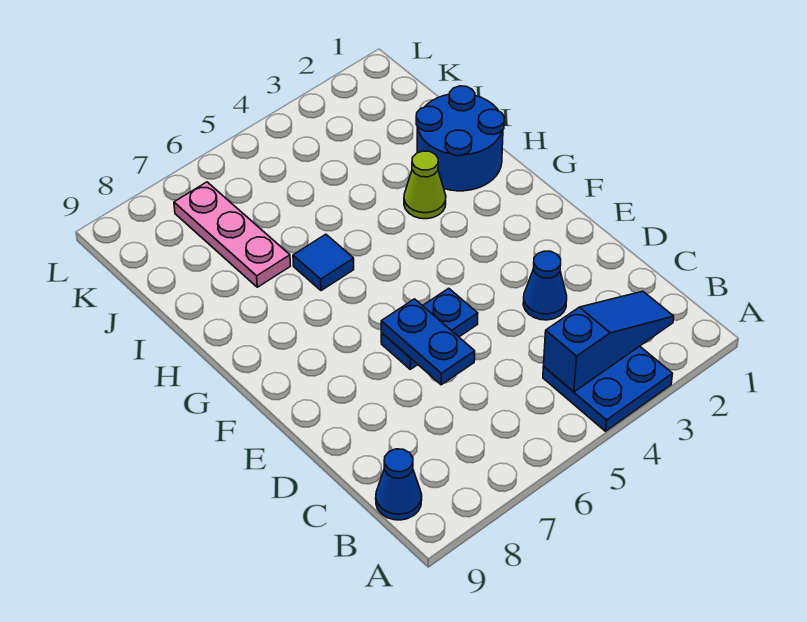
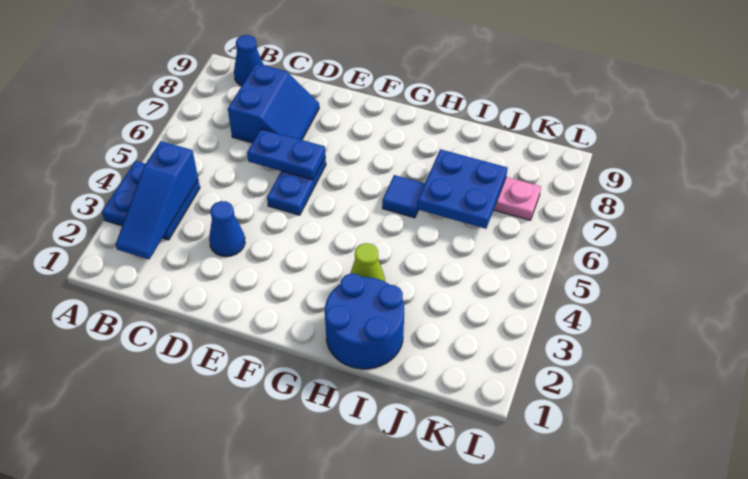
none -> blue slope C7:D8 level 1 top C
none -> blue plate I6:J7 level 2

